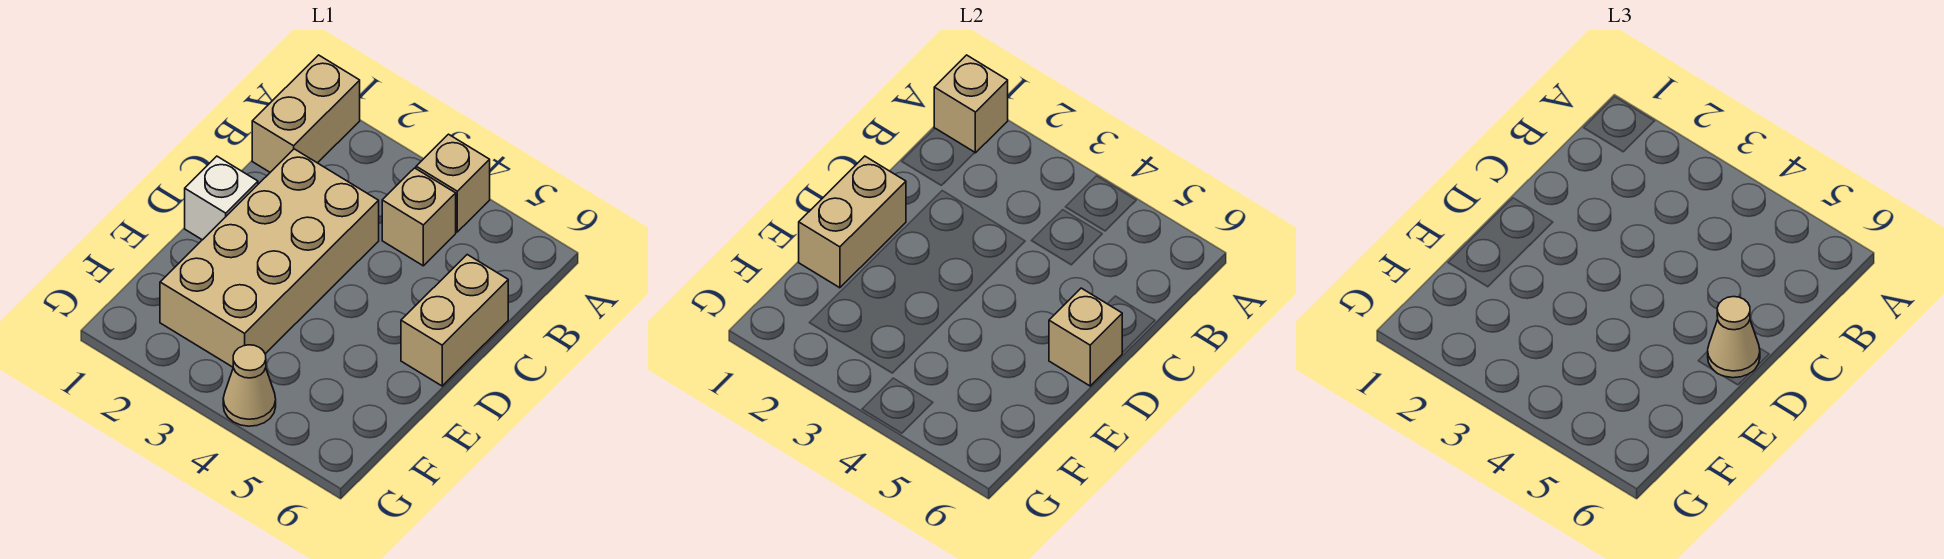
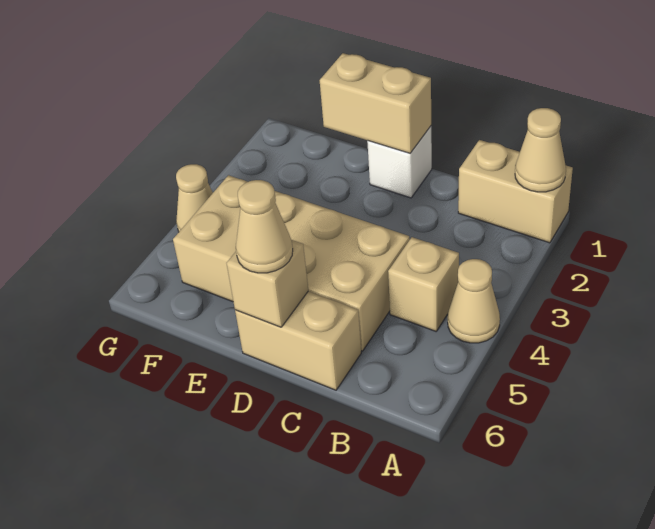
tan brick A1 level 2 -> tan cone A1 level 2
tan brick A4 level 1 -> tan cone A4 level 1
tan brick C2:F3 level 1 -> tan brick C4:F5 level 1

